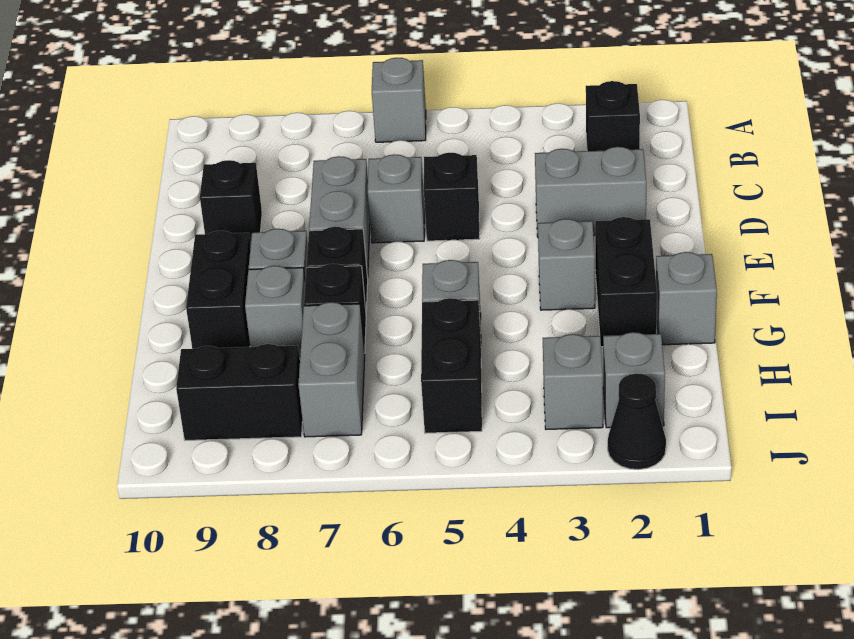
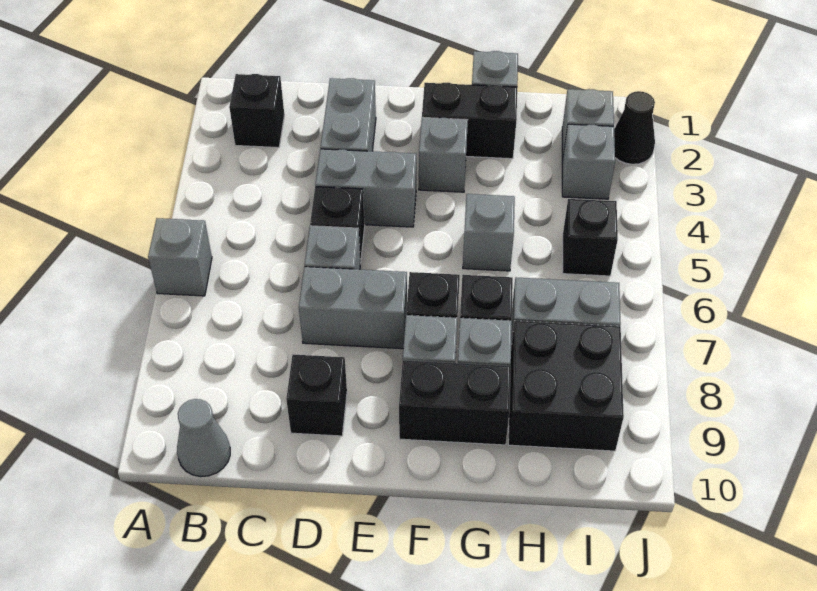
none -> grey cone B10 level 1
none -> grey brick D4:E4 level 1
black brick H5:I5 level 1 -> black brick I5 level 1
black brick I8:I9 level 1 -> black brick H8:I9 level 1

